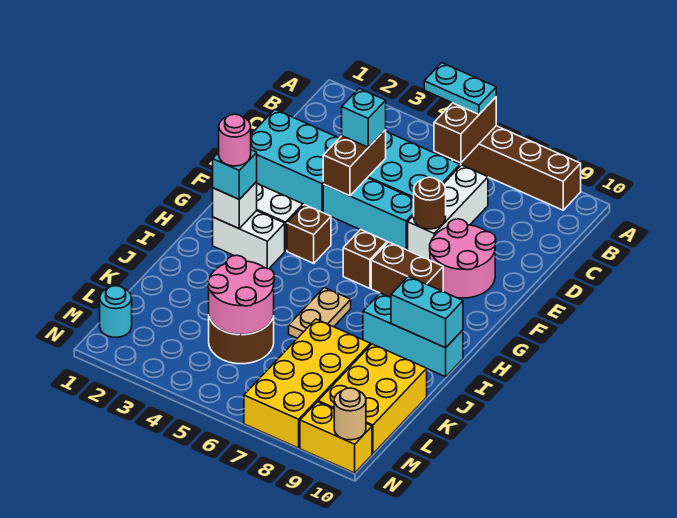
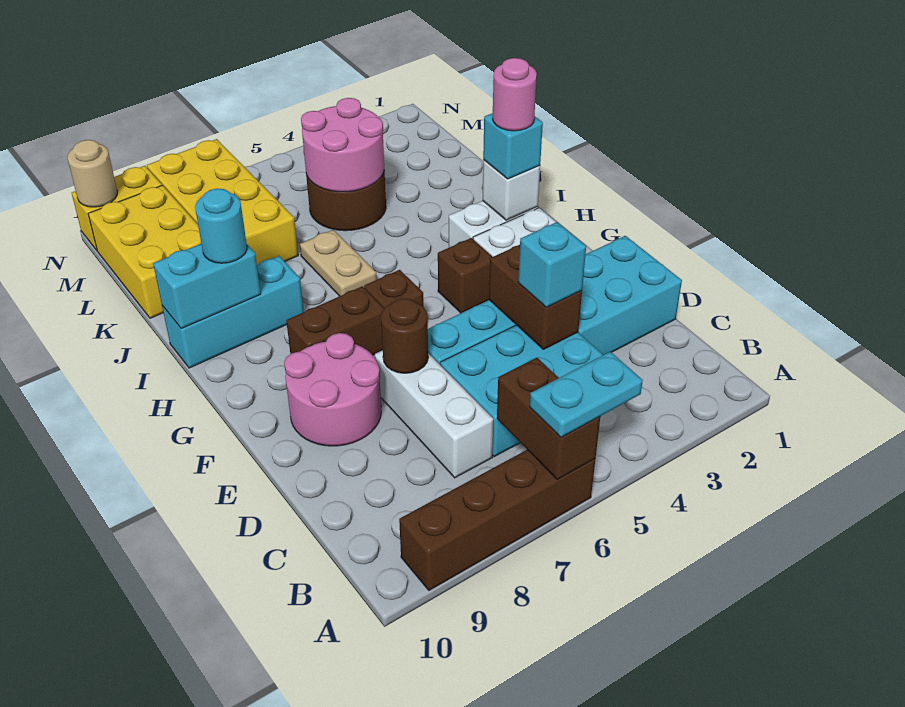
cyan round brick M1 level 1 -> cyan round brick I9 level 3

